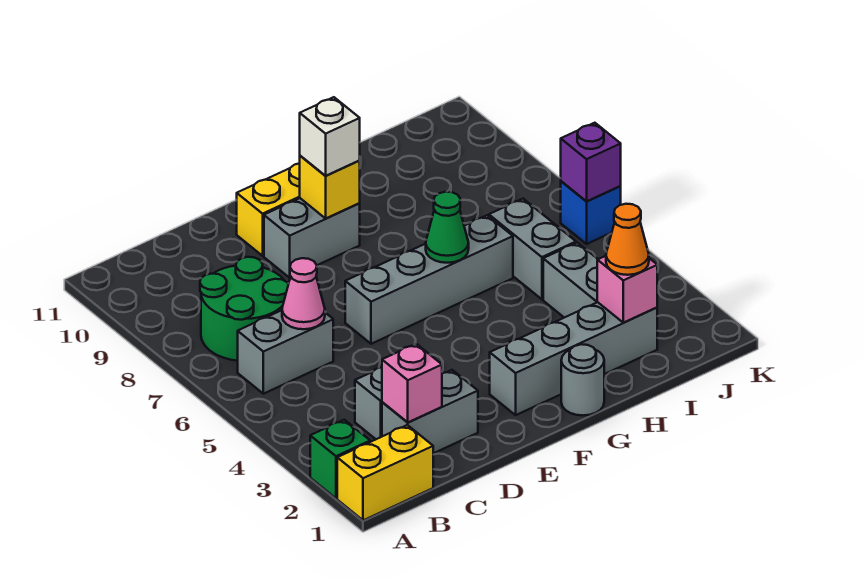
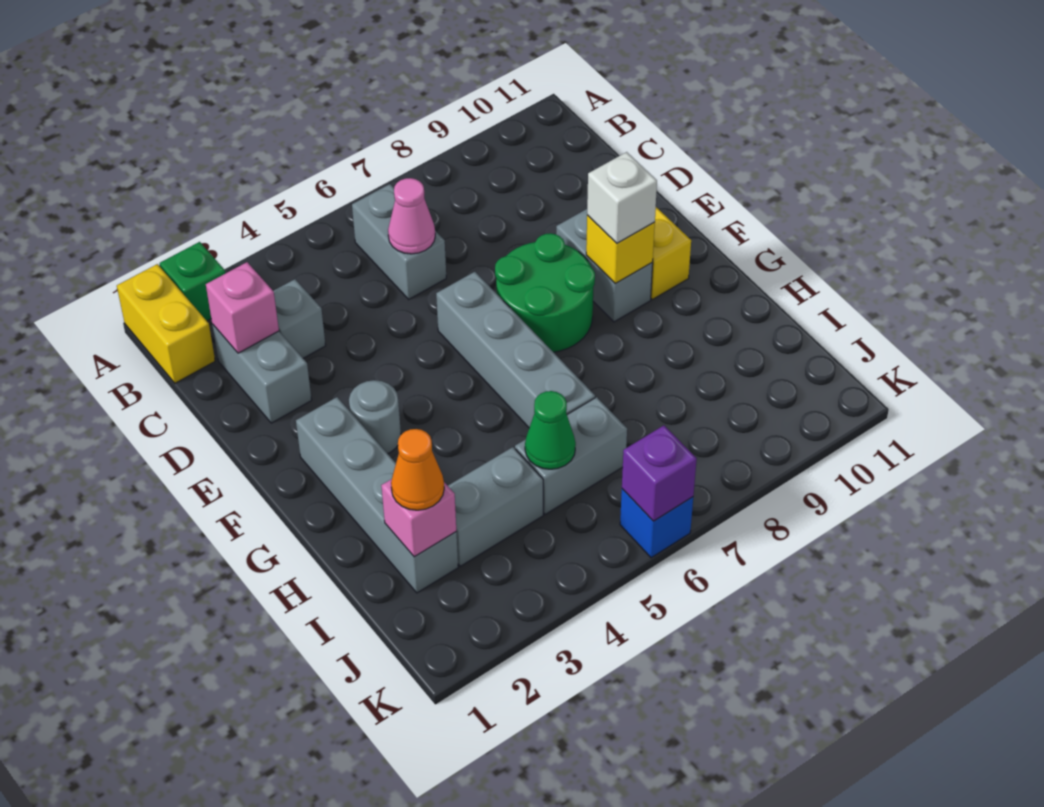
green round brick B7:C8 level 1 -> green round brick E7:F8 level 1
grey round brick G1 level 1 -> grey round brick F3 level 1
green cone G6 level 2 -> green cone I5 level 2

